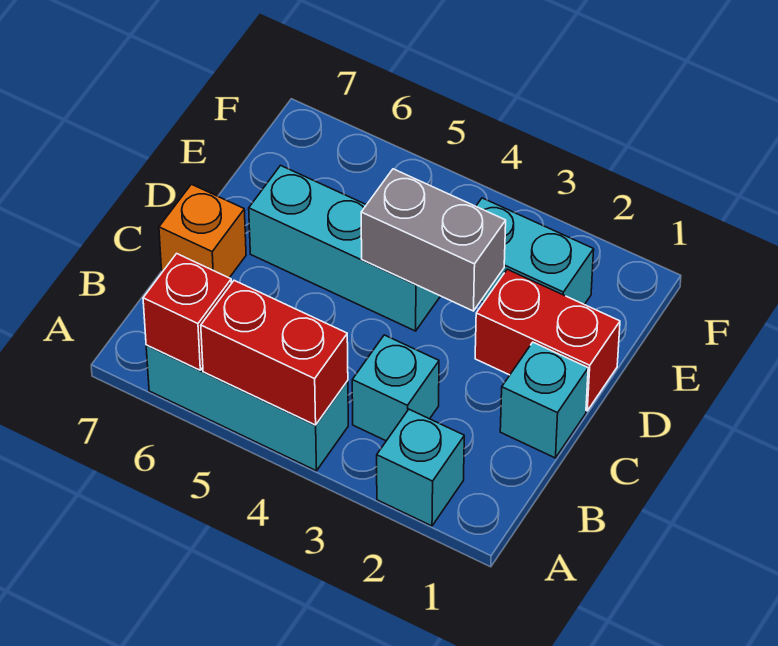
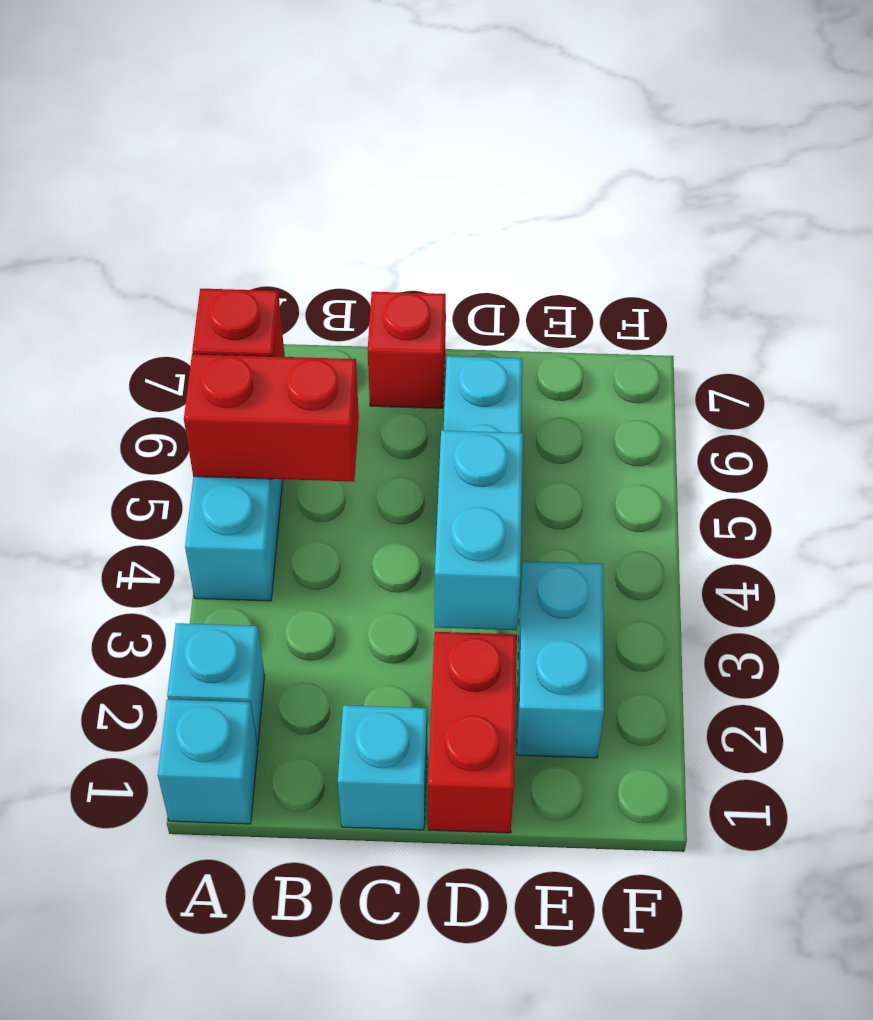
red brick A4:A5 level 2 -> red brick A5:B5 level 2
cyan brick B3 level 1 -> cyan brick A1 level 1
orange brick C7 level 1 -> red brick C7 level 1
grey brick D3:D4 level 2 -> cyan brick D3:D4 level 2

